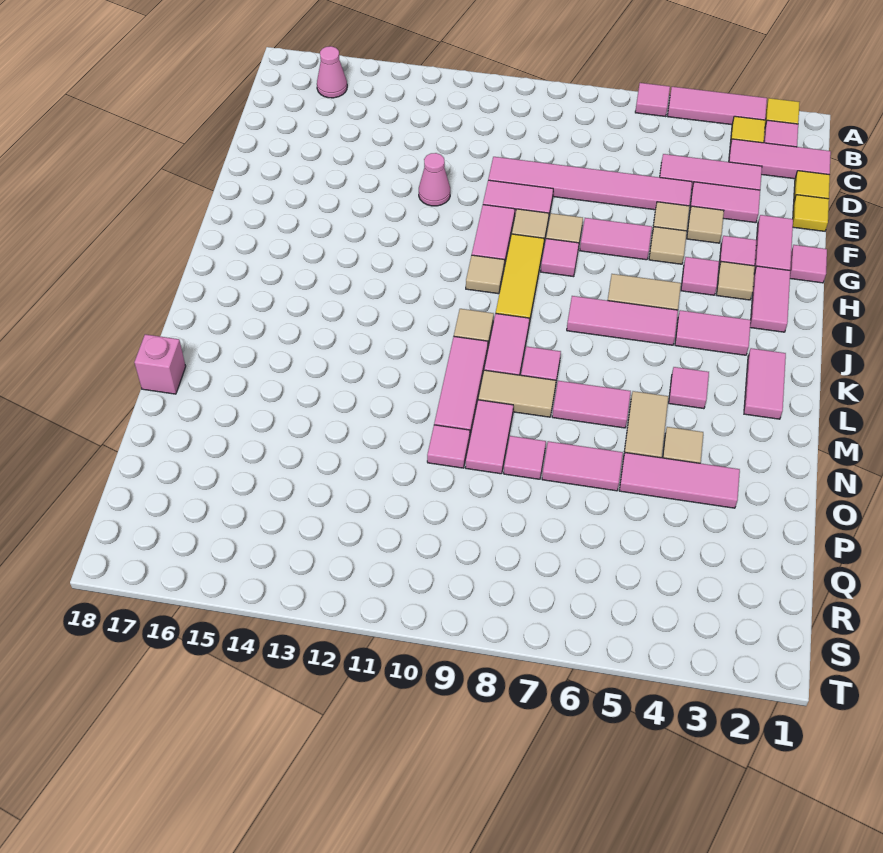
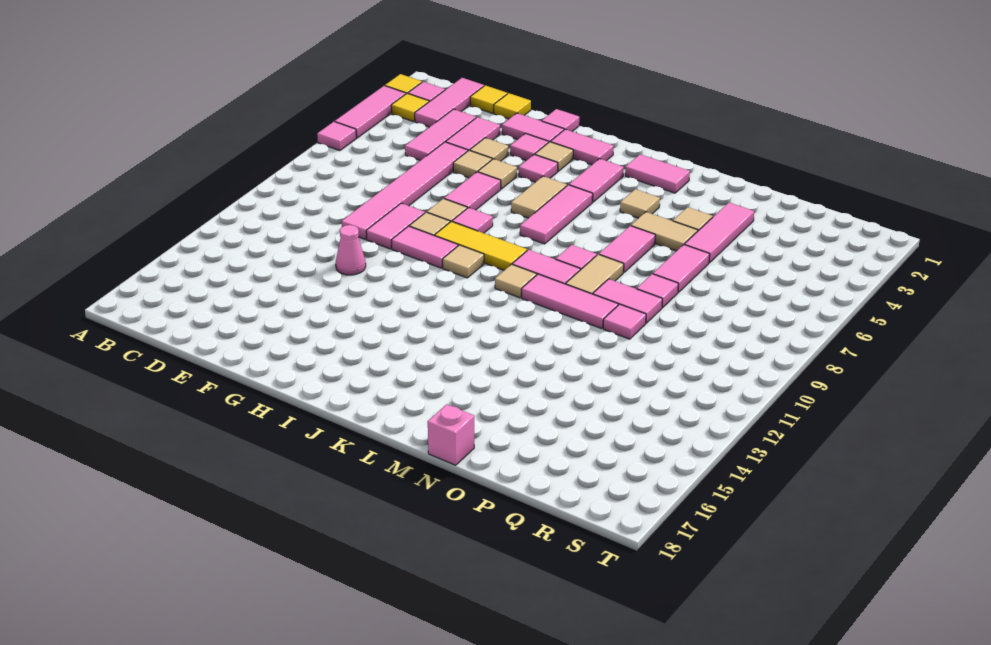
pink cone B16 level 1 -> none
pink tile L4 level 1 -> tan tile L4 level 1

